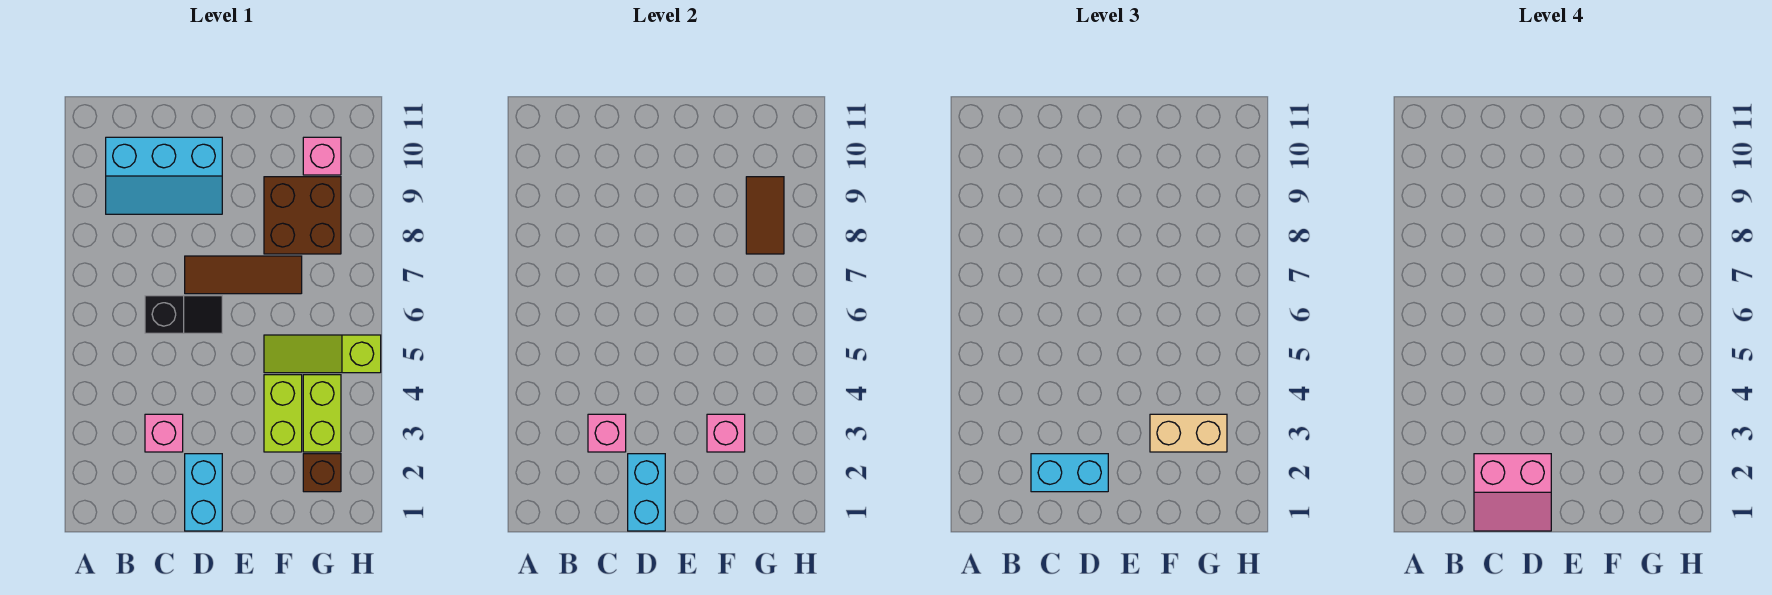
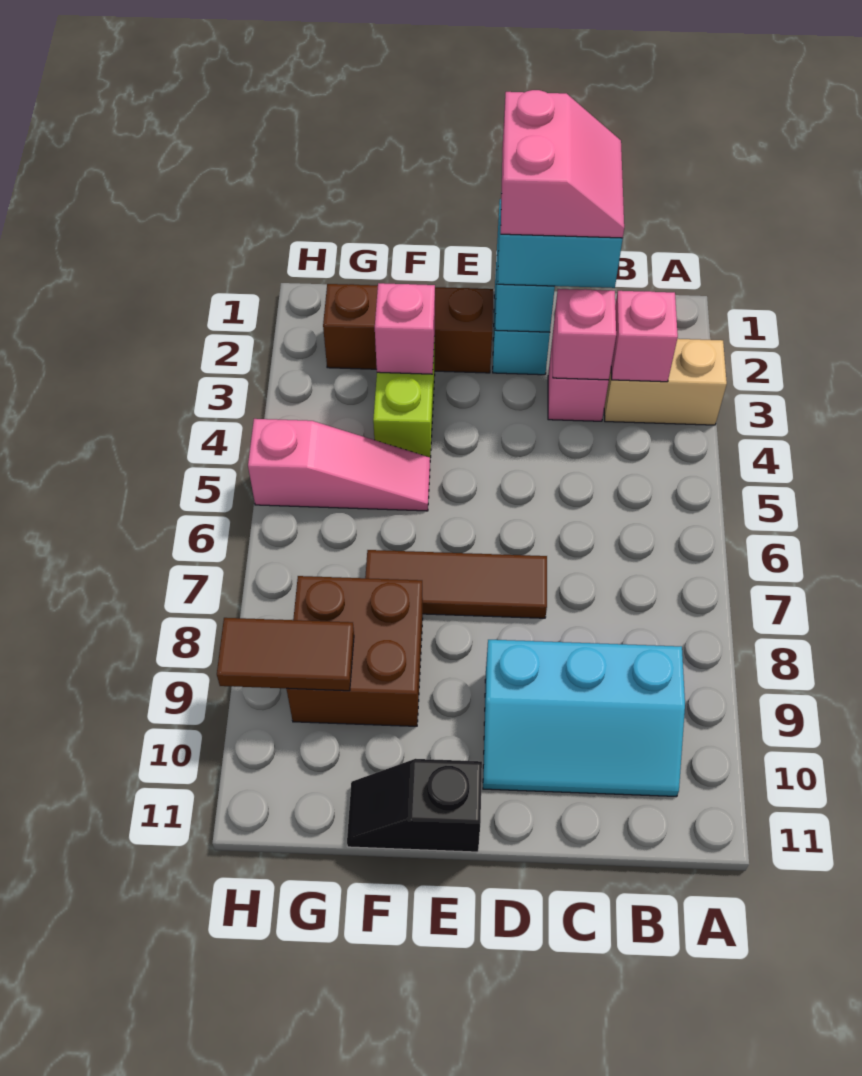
cyan slope B9:D10 level 1 top 10 -> cyan slope B9:D10 level 1 top 9
pink slope C1:D2 level 4 top 2 -> pink slope C1:D2 level 4 top D
black slope C6:D6 level 1 top C -> black slope E11:F11 level 1 top E
tan brick F3:G3 level 3 -> tan brick A3:B3 level 1
lime slope F5:H5 level 1 top H -> pink slope F5:H5 level 1 top H
brown brick G2 level 1 -> brown brick E2:G2 level 1
lime brick G3:G4 level 1 -> none
brown tile G8:G9 level 2 -> brown tile G9:H9 level 2
pink brick G10 level 1 -> pink brick B3 level 2

